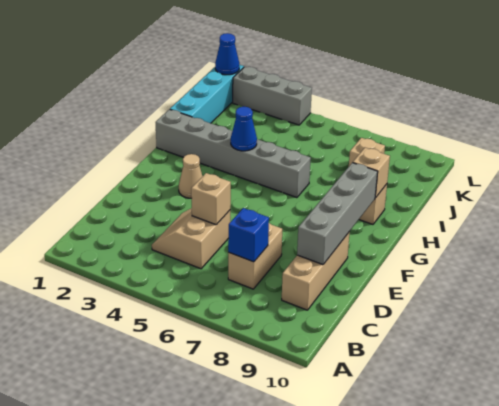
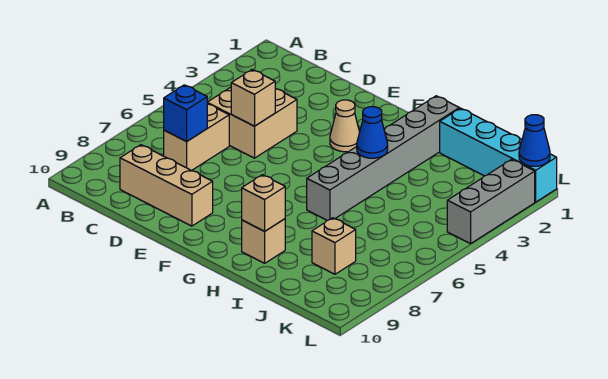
tan slope C4:D5 level 1 top 5 -> tan brick C4:D5 level 1
tan brick C7:D7 level 1 -> tan brick C6:C7 level 1
grey brick D9:G9 level 2 -> none

